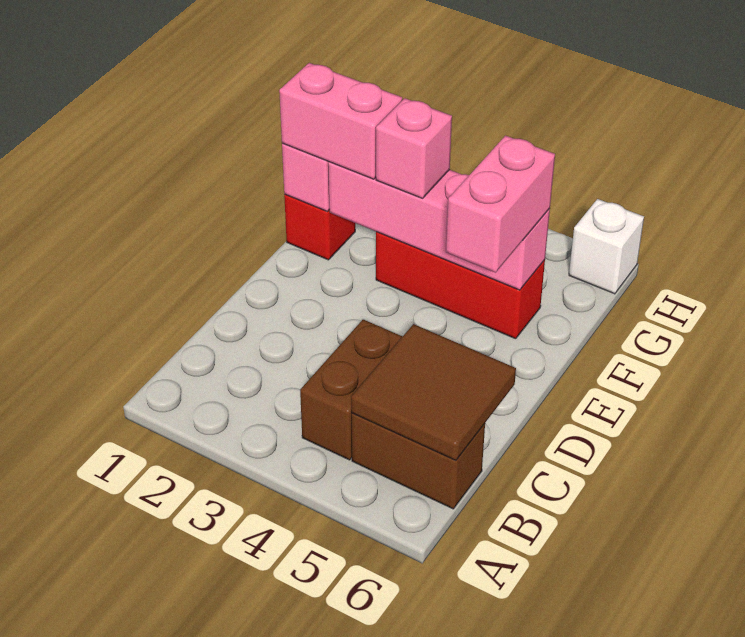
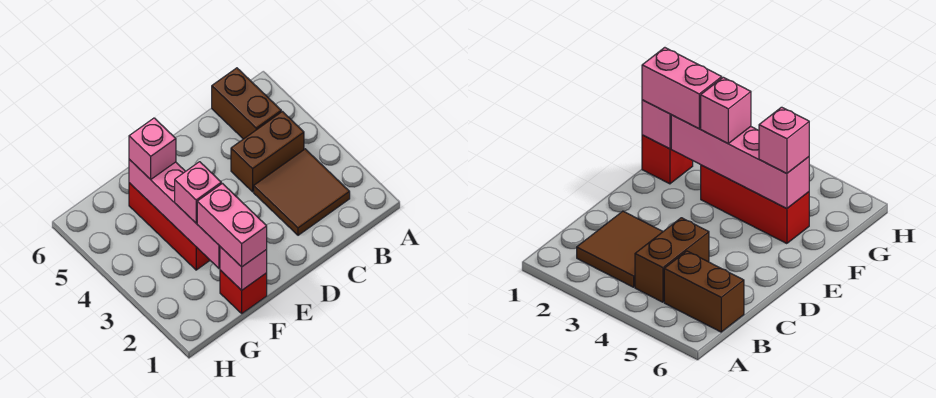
brown tile B5:C6 level 2 -> brown tile B2:C3 level 1
pink brick E5:F5 level 3 -> pink brick F5 level 3
white brick H6 level 1 -> none

